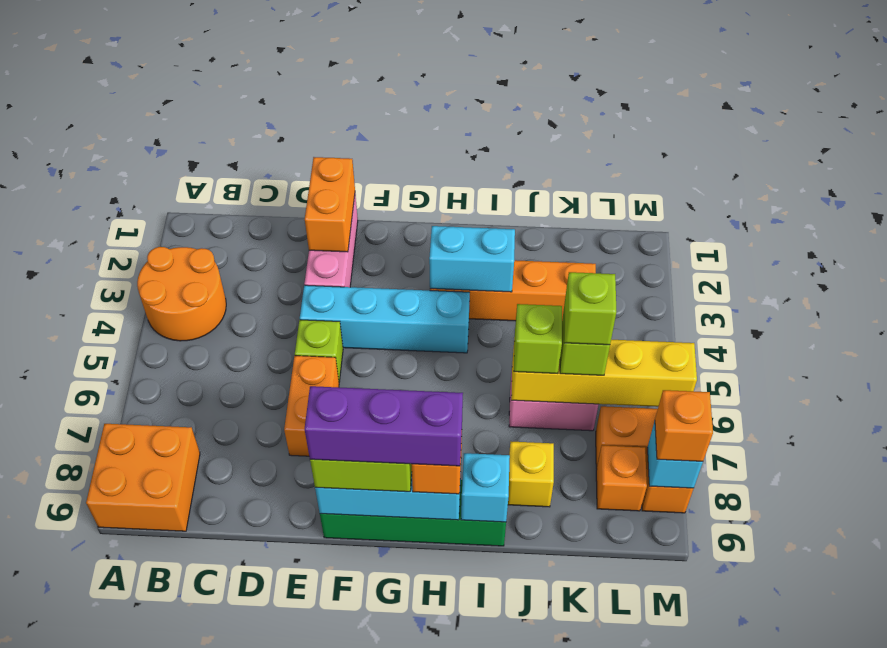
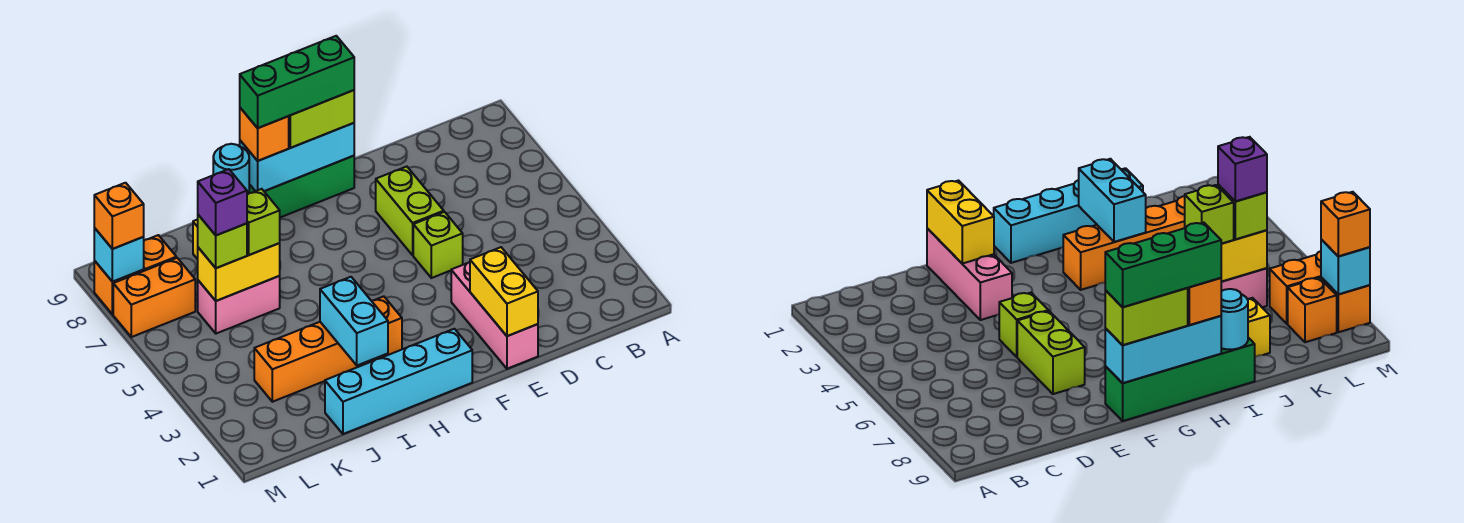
orange round brick A3:B4 level 1 -> none
orange brick A8:B9 level 1 -> none
orange brick E1:E2 level 2 -> yellow brick E1:E2 level 2
cyan brick E4:H4 level 1 -> cyan brick G1:J1 level 1
orange brick E6:E7 level 1 -> lime brick E6:E7 level 1
purple brick F9:H9 level 4 -> green brick F9:H9 level 4
cyan brick H3:I3 level 2 -> cyan brick I2:I3 level 2
cyan brick I9 level 2 -> cyan round brick I9 level 2
yellow brick J6:M6 level 2 -> yellow brick J6:K6 level 2
lime brick K6 level 4 -> purple brick K6 level 4

